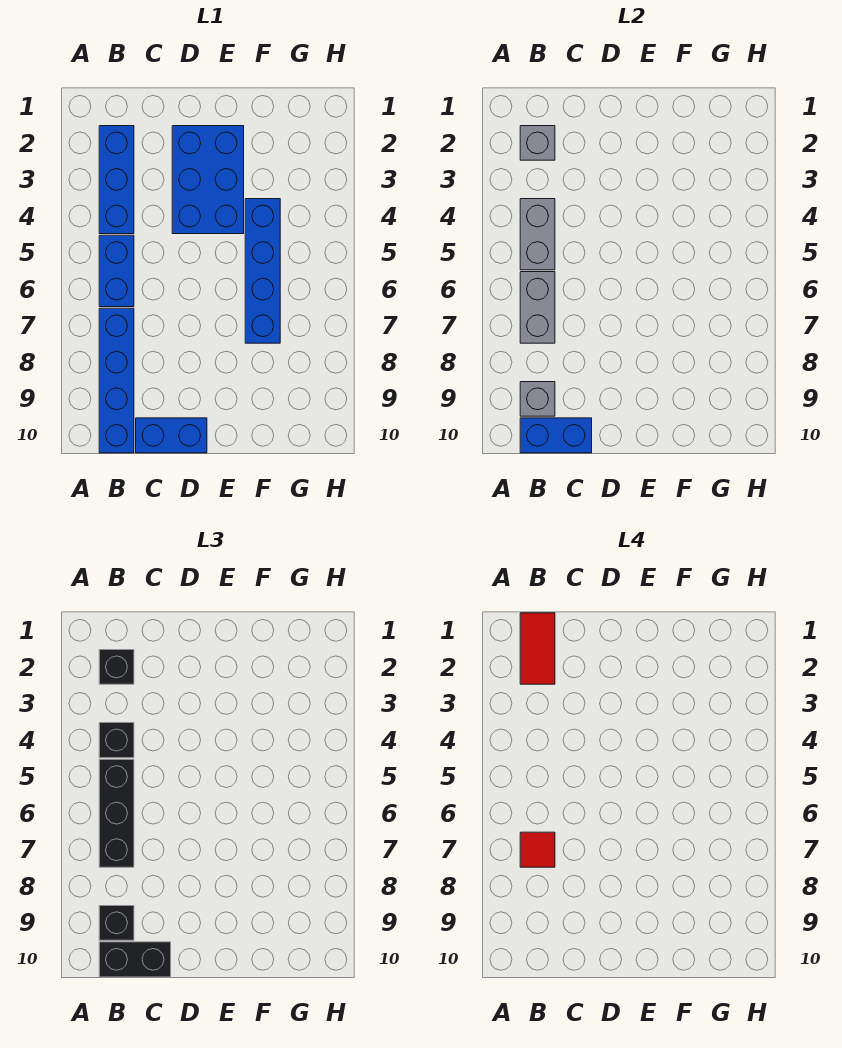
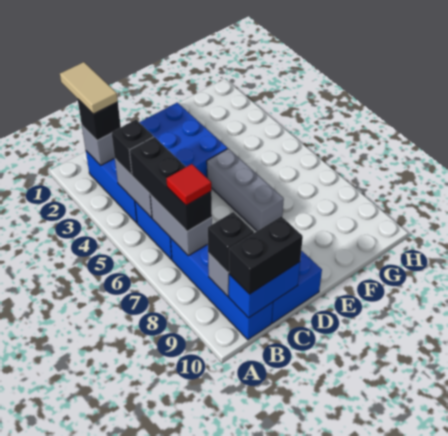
red tile B1:B2 level 4 -> tan tile B1:B2 level 4
none -> grey brick E5:E7 level 1
blue brick F4:F7 level 1 -> none

